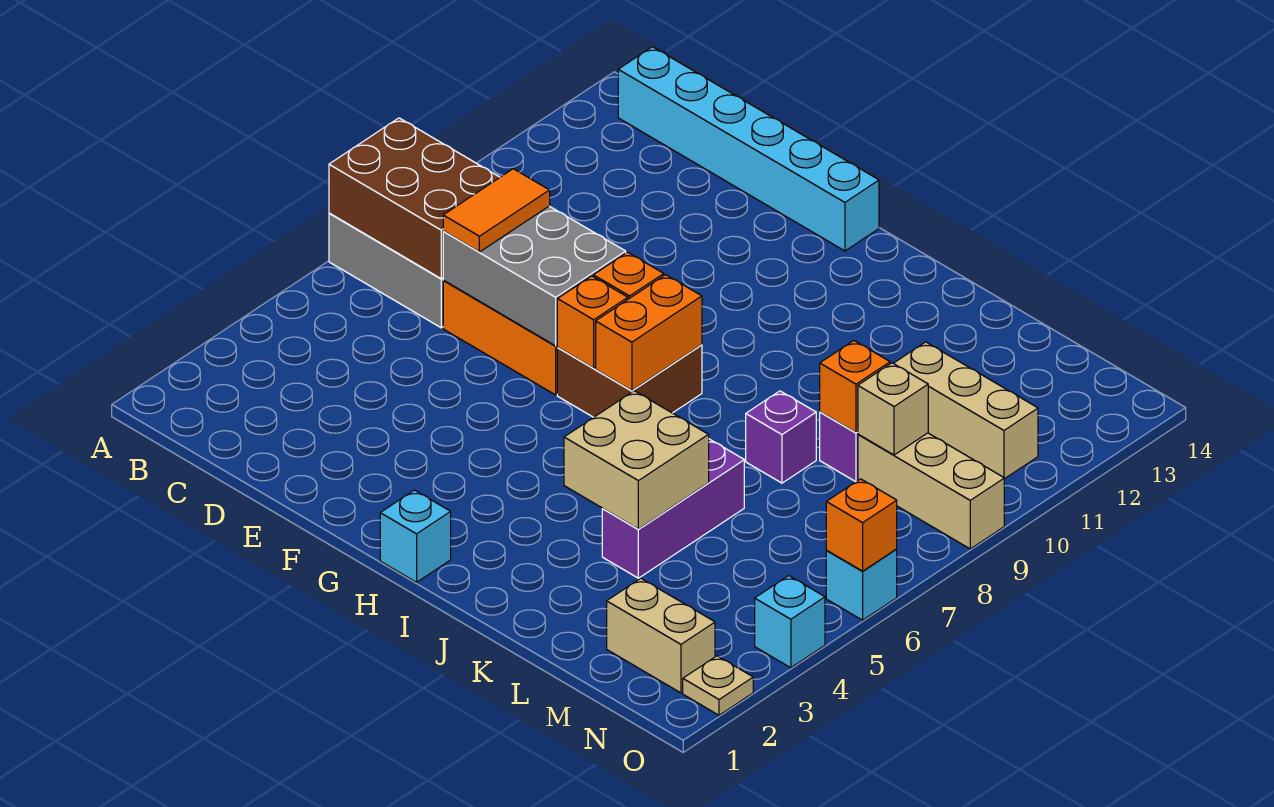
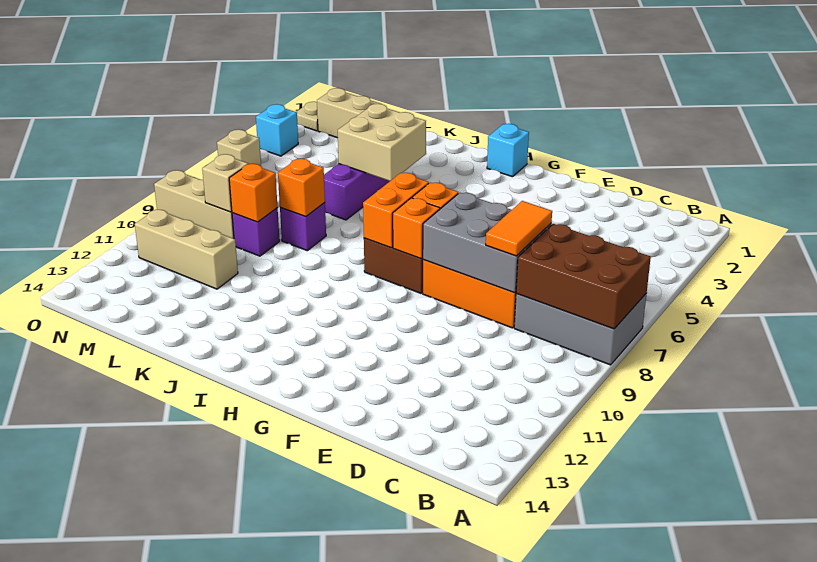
cyan brick B14:G14 level 1 -> none
cyan brick O6 level 1 -> tan brick O6 level 1
orange brick O6 level 2 -> orange brick K8 level 2

